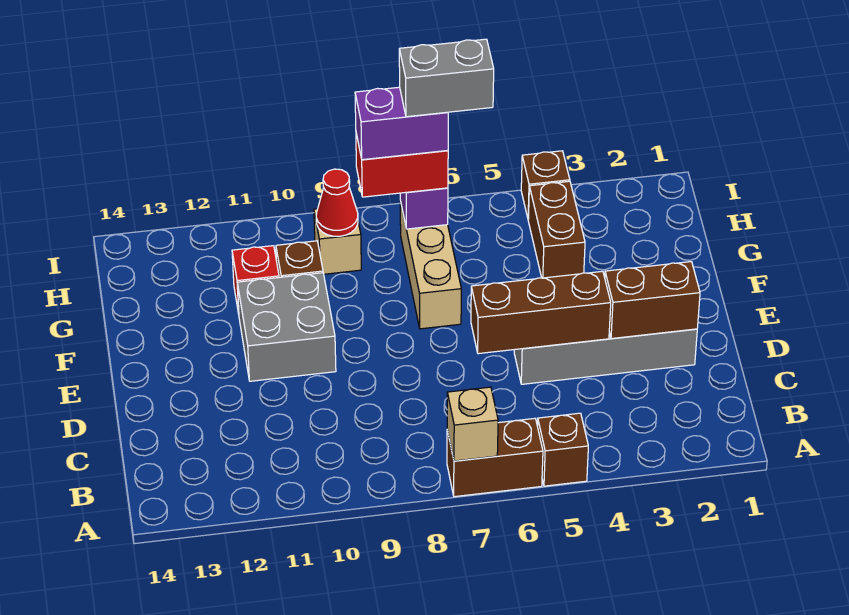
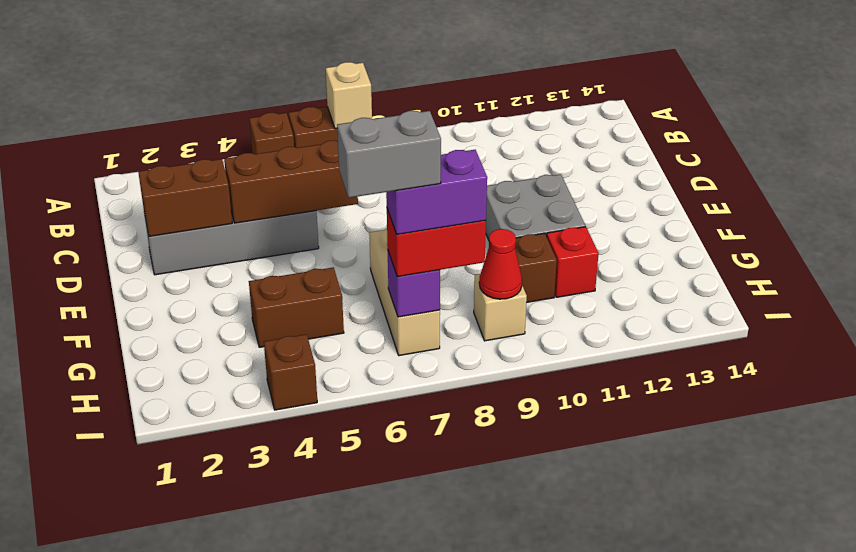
brown brick G4:H4 level 1 -> brown brick G4:G5 level 1

